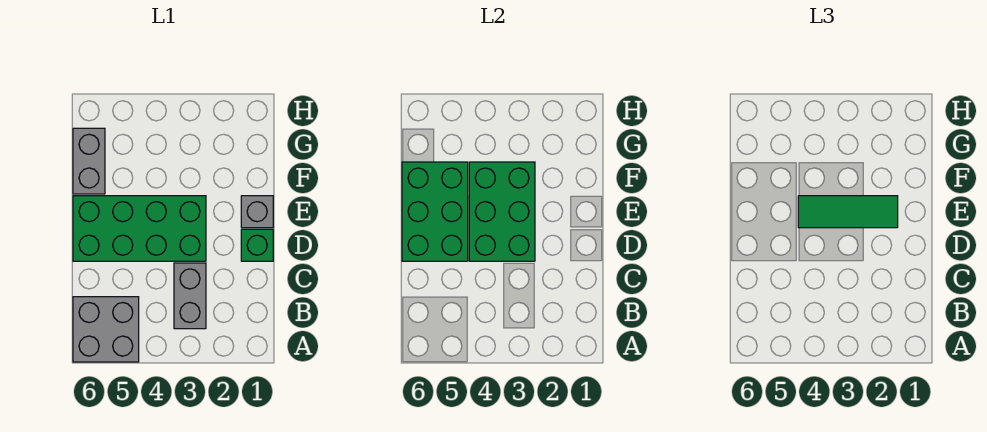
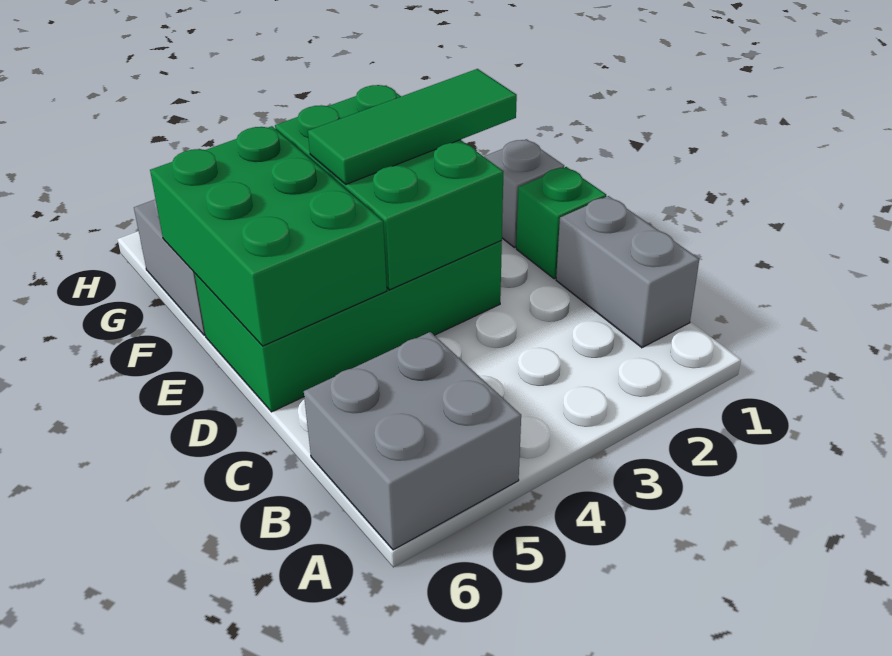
grey brick B3:C3 level 1 -> grey brick B1:C1 level 1

